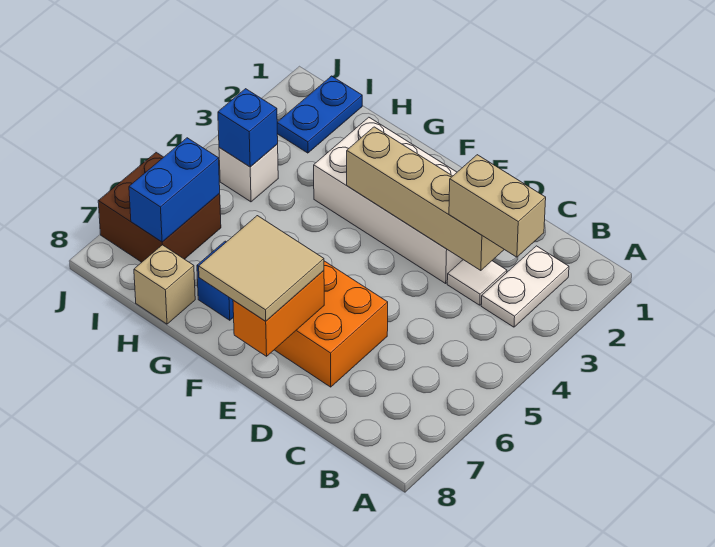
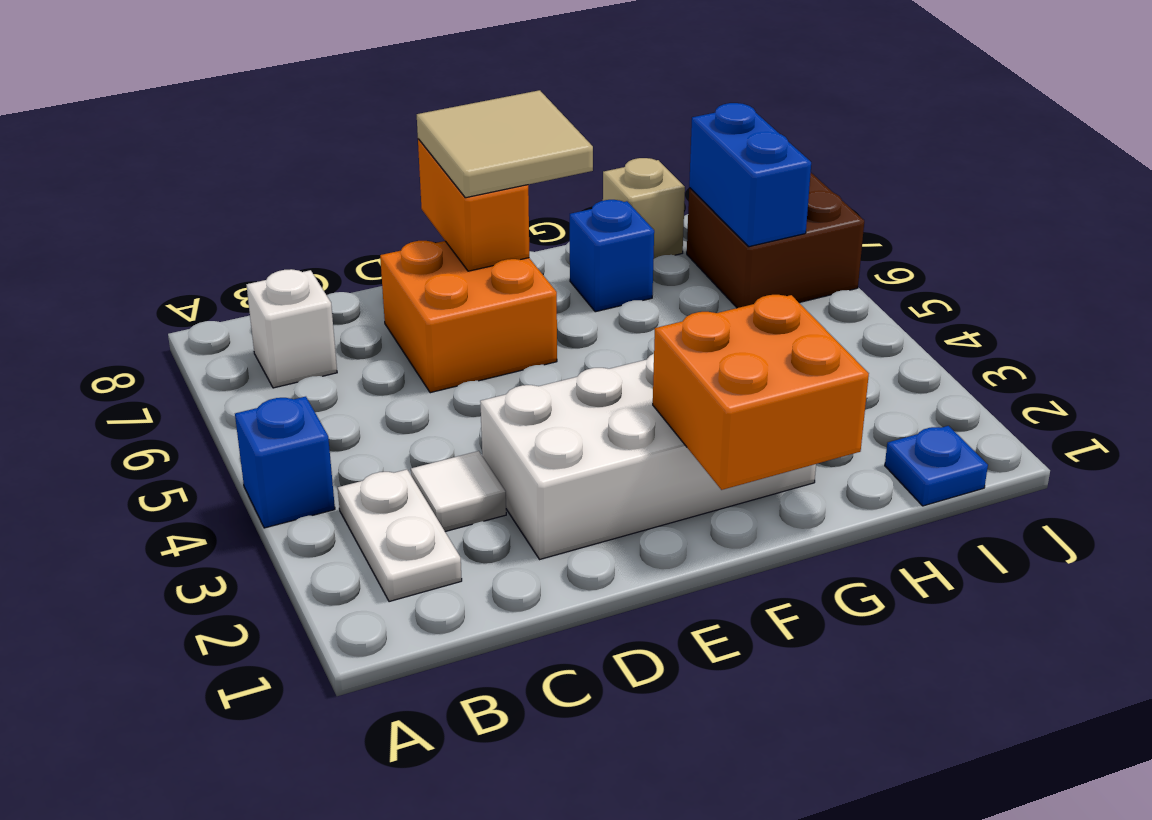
tan brick B3:C3 level 3 -> none
tan brick C3:F3 level 2 -> none
none -> orange brick F1:G2 level 2
blue plate I1:I2 level 1 -> blue plate I1 level 1
white brick I4 level 1 -> white brick B7 level 1
blue brick I4 level 2 -> blue brick A4 level 1

